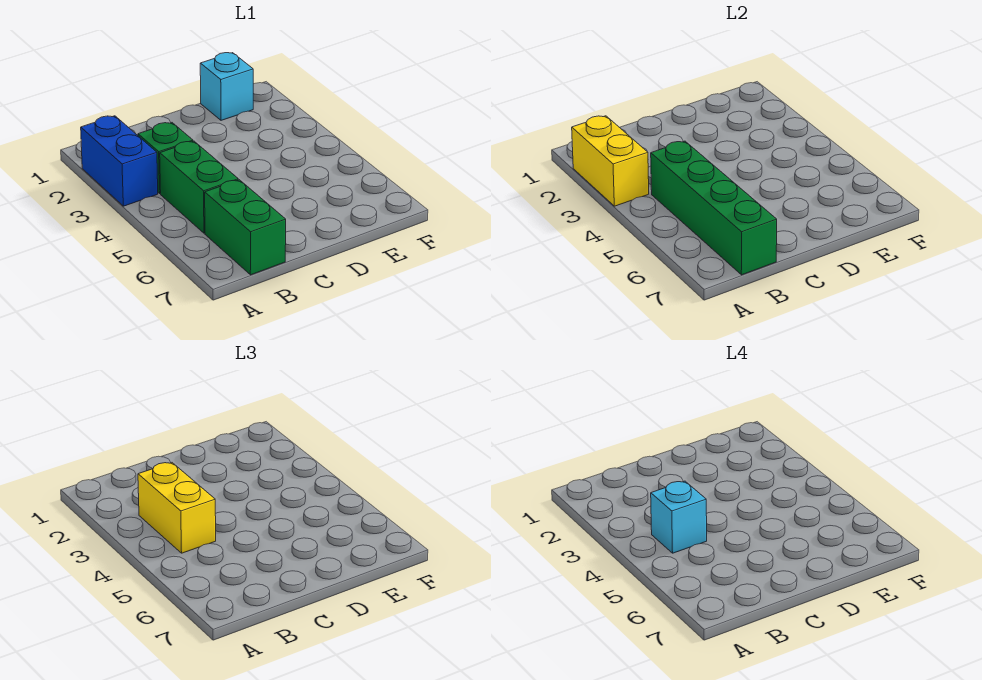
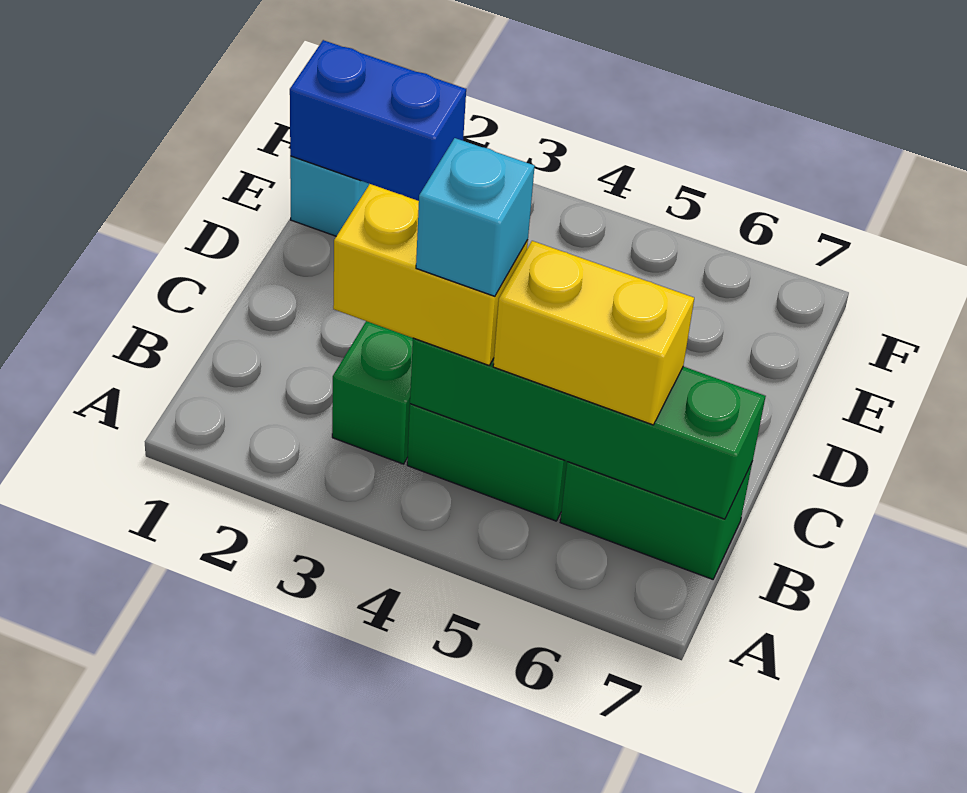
blue brick A2:A3 level 1 -> blue brick E1:E2 level 2
yellow brick A2:A3 level 2 -> yellow brick B5:B6 level 3

